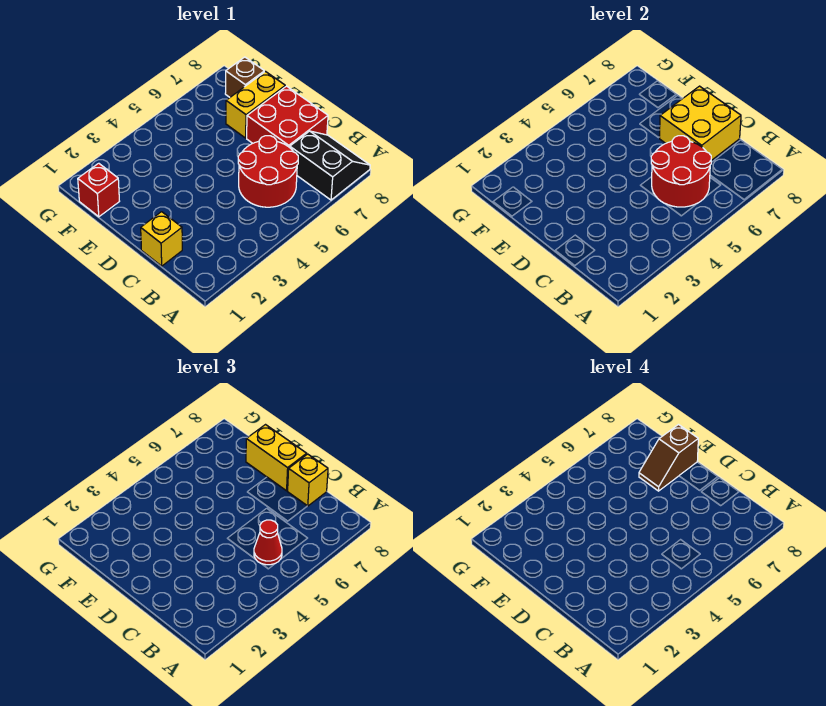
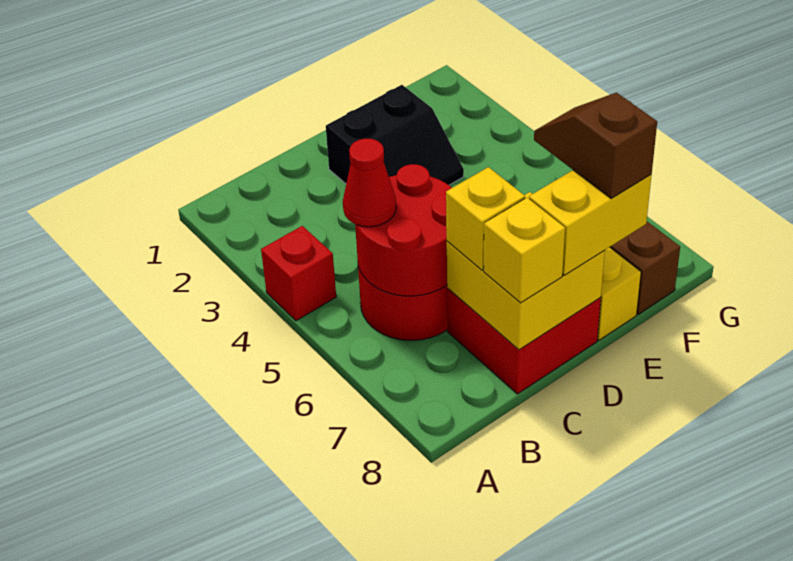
black slope A7:B8 level 1 top 7 -> black slope D2:E3 level 1 top 2
yellow brick C1 level 1 -> yellow brick C7 level 3
red brick F1 level 1 -> red brick A4 level 1

